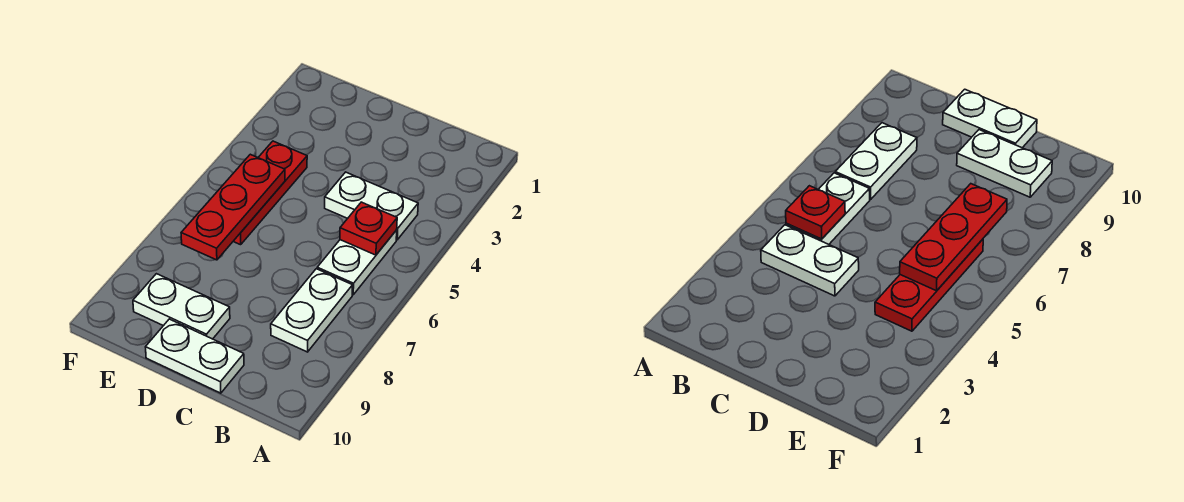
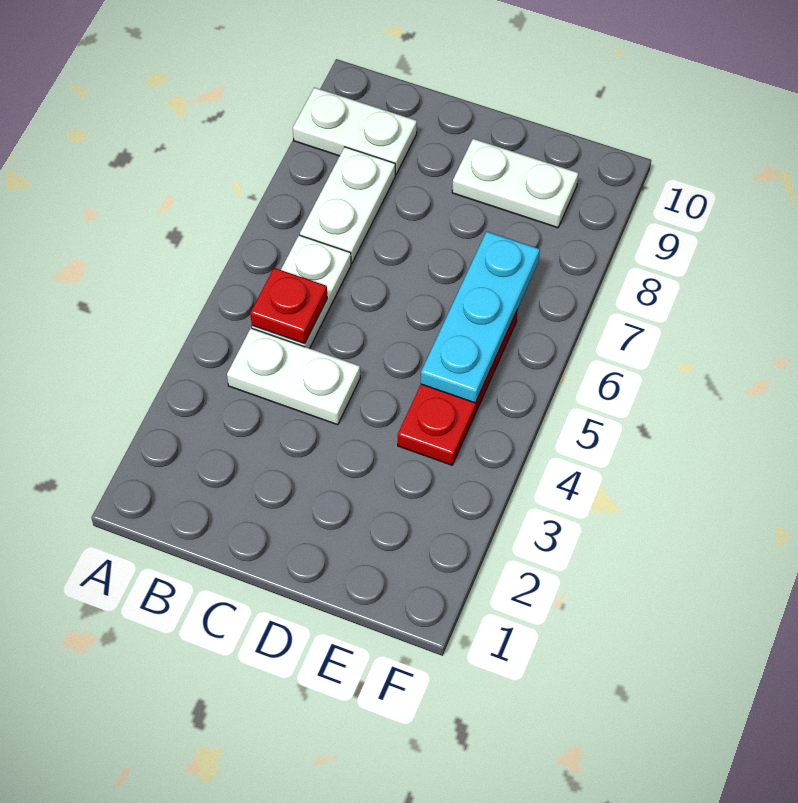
white plate C10:D10 level 1 -> white plate A9:B9 level 1
red plate E5:E7 level 2 -> cyan plate E5:E7 level 2

